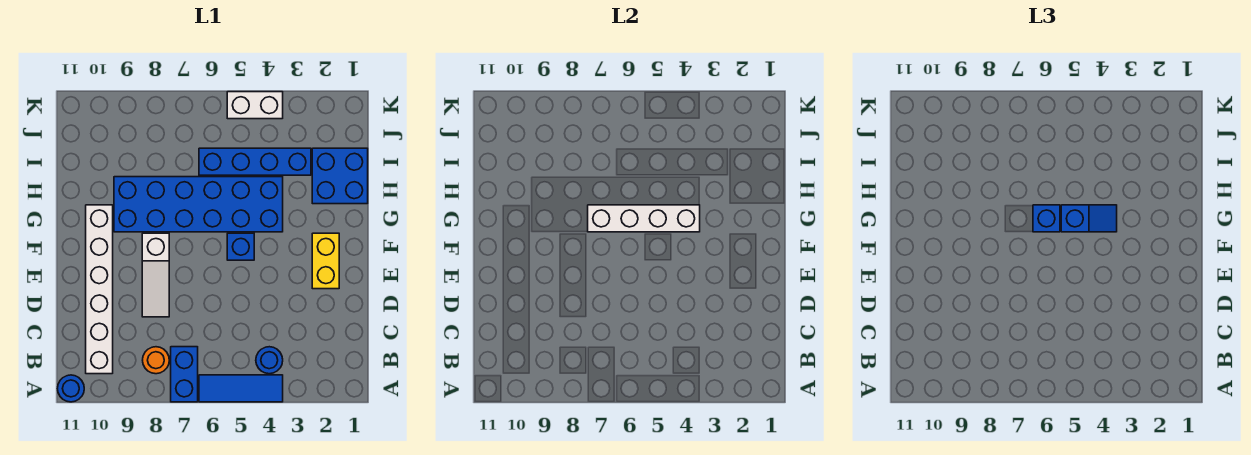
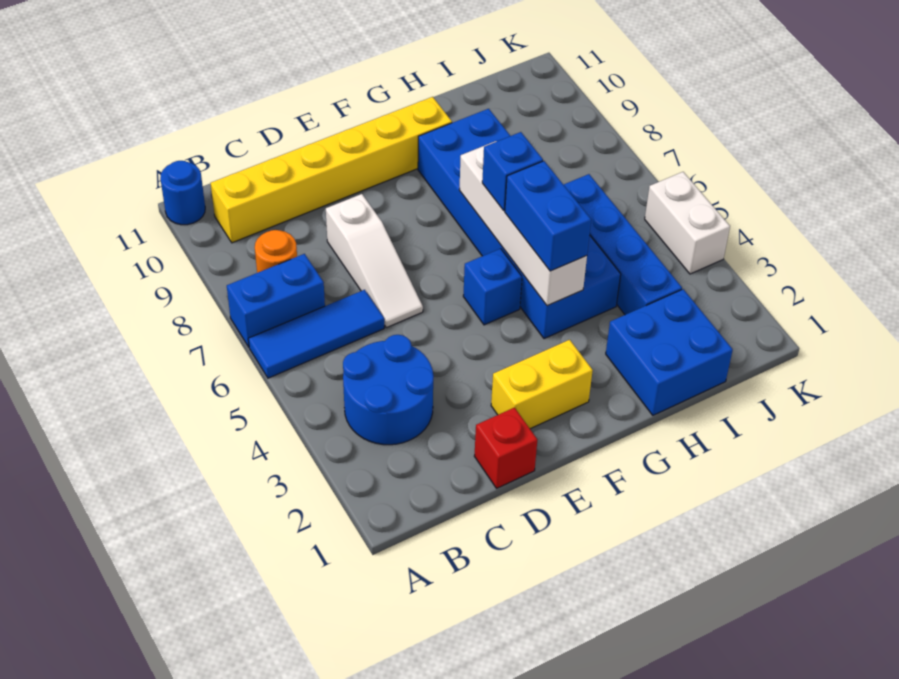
blue tile A4:A6 level 1 -> blue tile A6:C6 level 1
blue round brick B4 level 1 -> blue round brick B3:C4 level 1
white brick B10:G10 level 1 -> yellow brick B10:G10 level 1
none -> red brick D1 level 1
white slope D8:F8 level 1 top F -> white slope D6:D8 level 1 top 8
blue slope G4:G5 level 3 top 5 -> blue brick G4:G5 level 3

